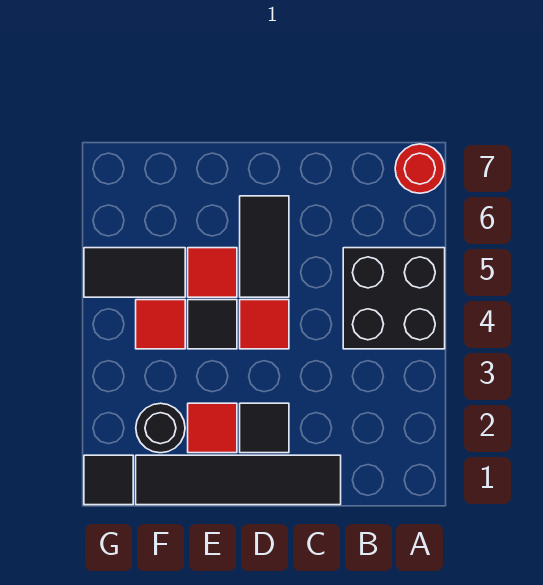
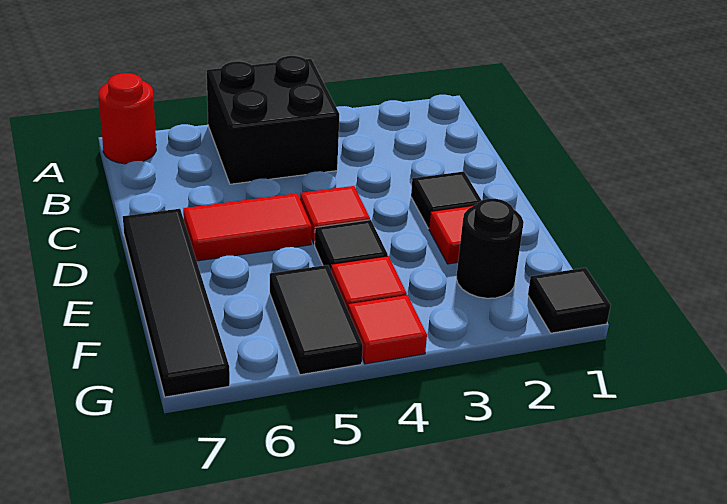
black tile C1:F1 level 1 -> black tile D7:G7 level 1
black tile D5:D6 level 1 -> red tile D5:D6 level 1
red tile E5 level 1 -> red tile G4 level 1

